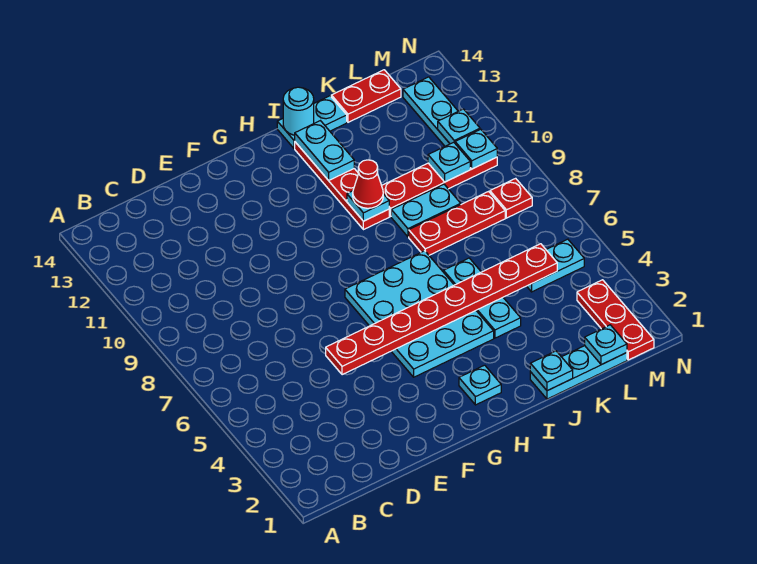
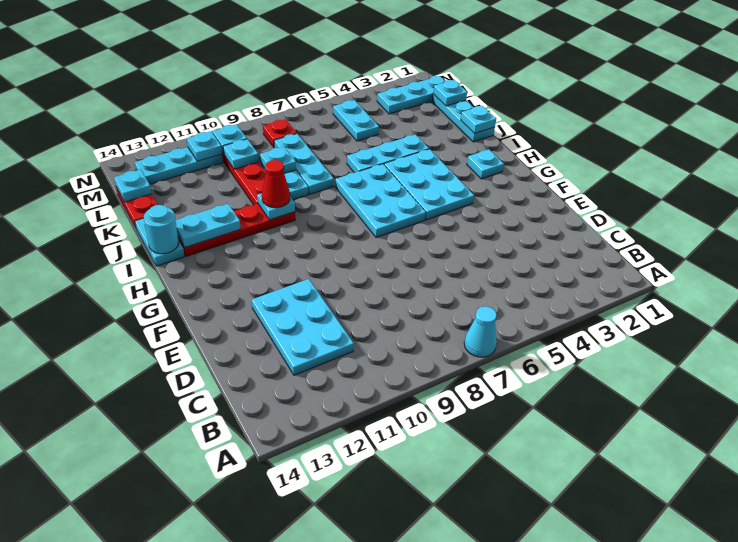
none -> cyan cone A7 level 1
none -> cyan plate C11:E12 level 1
red plate E5:L5 level 2 -> none
red plate J8:L8 level 1 -> cyan plate J8:L8 level 1
none -> cyan plate K9 level 2
none -> cyan plate L14 level 2
red plate M1:M3 level 1 -> cyan plate M1:M3 level 1

